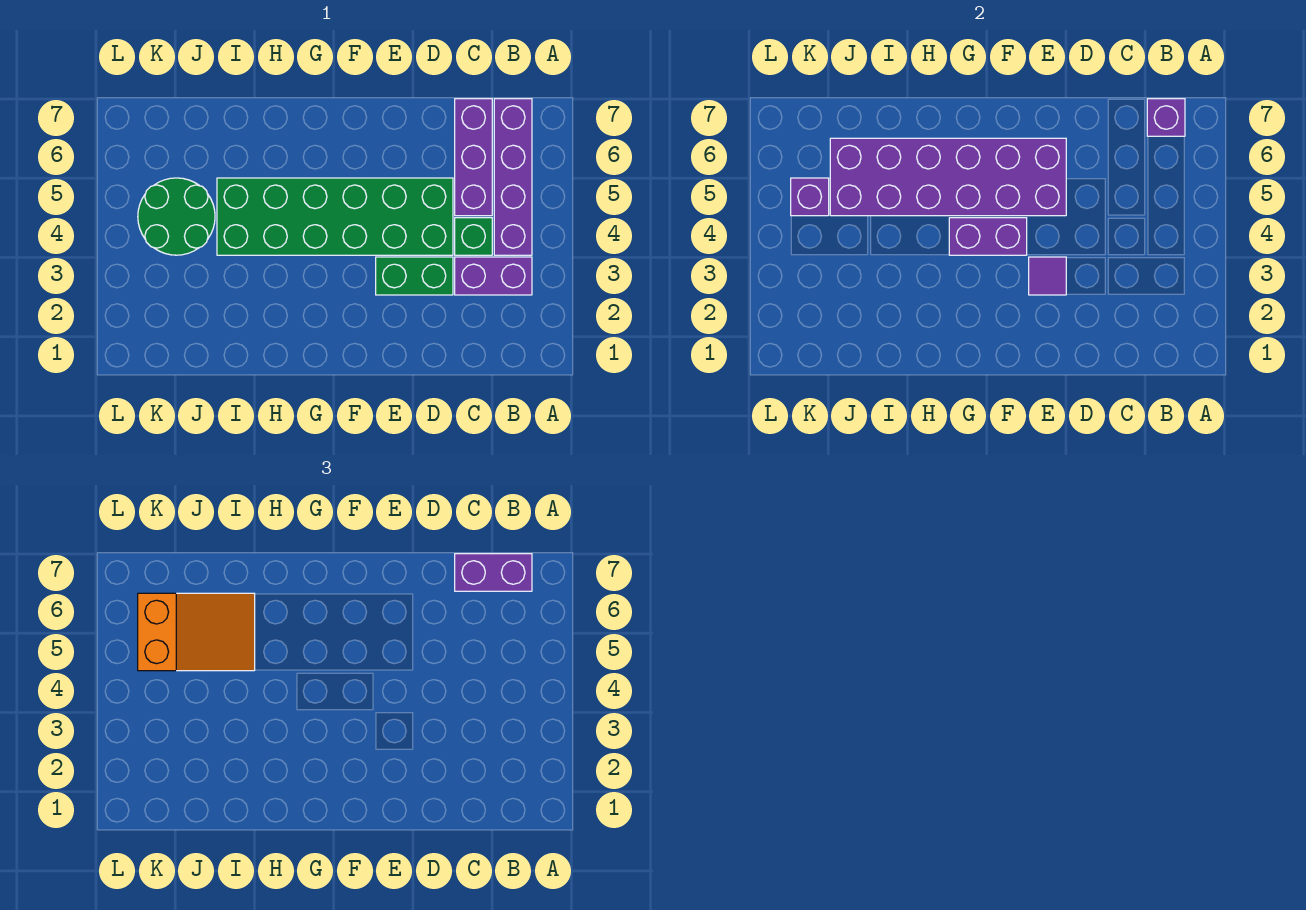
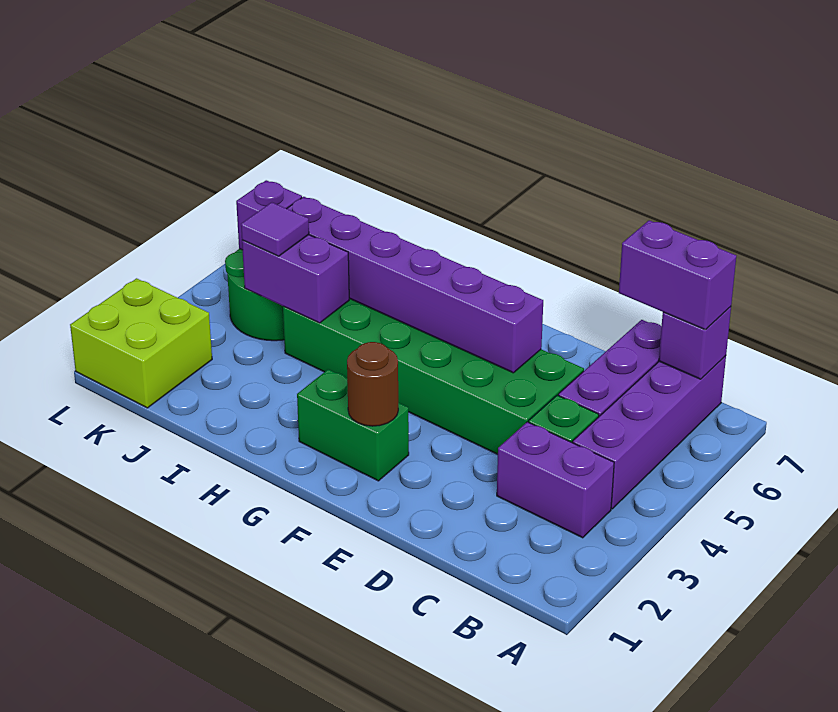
green brick D3:E3 level 1 -> green brick F2:G2 level 1
purple tile E3 level 2 -> purple tile J4 level 3
purple brick E5:J6 level 2 -> purple brick E5:J5 level 2
none -> brown round brick F2 level 2
purple brick F4:G4 level 2 -> purple brick I4:J4 level 2
orange slope I5:K6 level 3 top K -> none
none -> lime brick K1:L2 level 1

